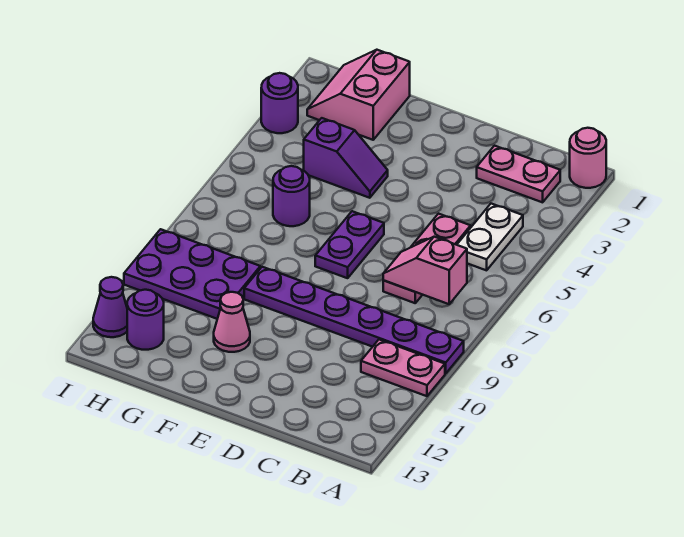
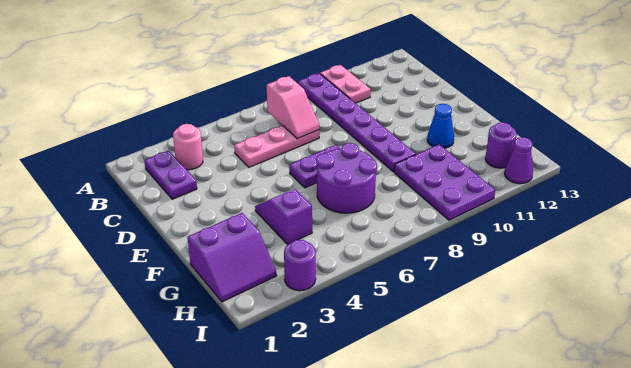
pink round brick A1 level 1 -> pink round brick B3 level 1
pink plate B2:C2 level 1 -> purple plate B2:C2 level 1
white plate B4:B5 level 1 -> none
pink cone F11 level 1 -> blue cone F11 level 1
pink slope G1:H2 level 1 top G -> purple slope G1:H2 level 1 top G
purple round brick G6 level 1 -> purple round brick F6:G7 level 1

